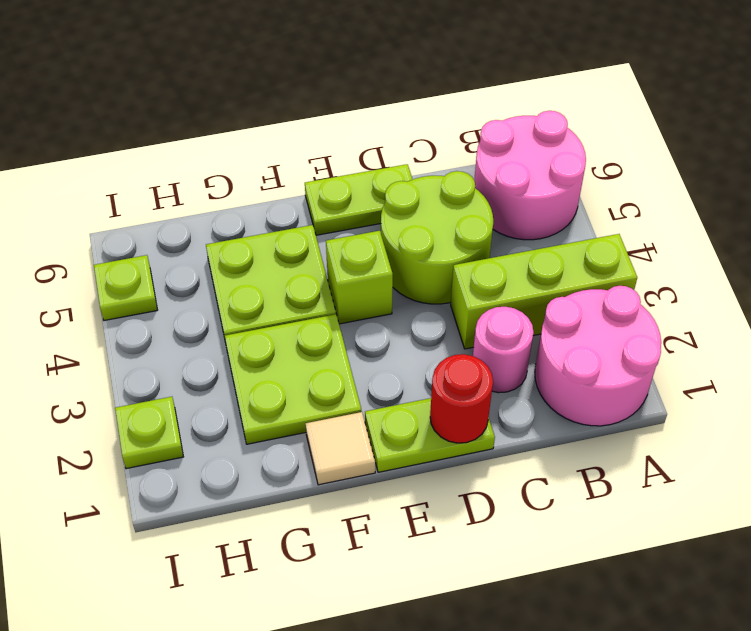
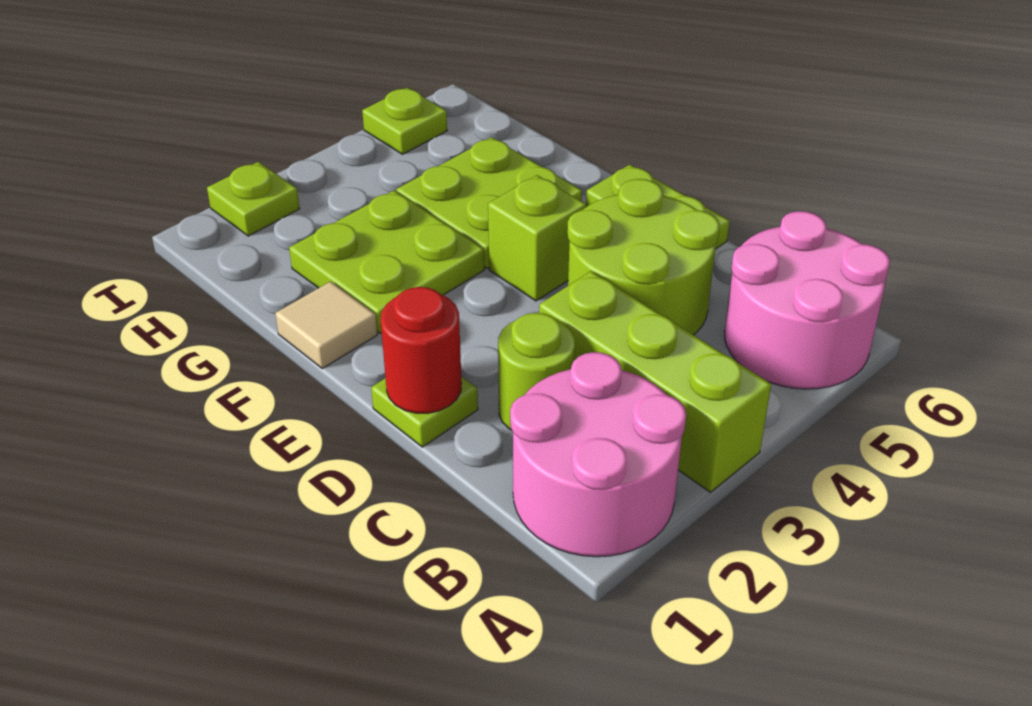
pink round brick C2 level 1 -> lime round brick C2 level 1
lime plate D1:E1 level 1 -> lime plate D1 level 1

